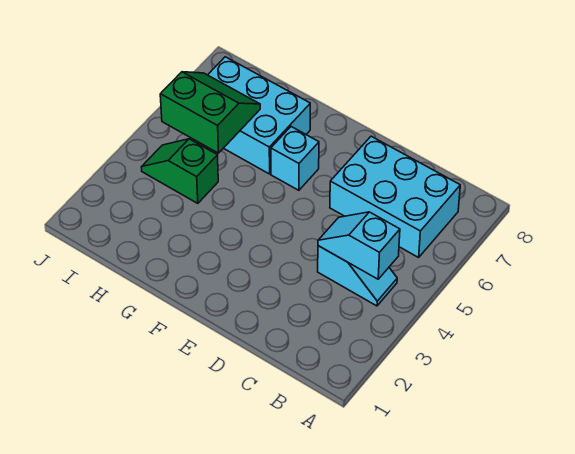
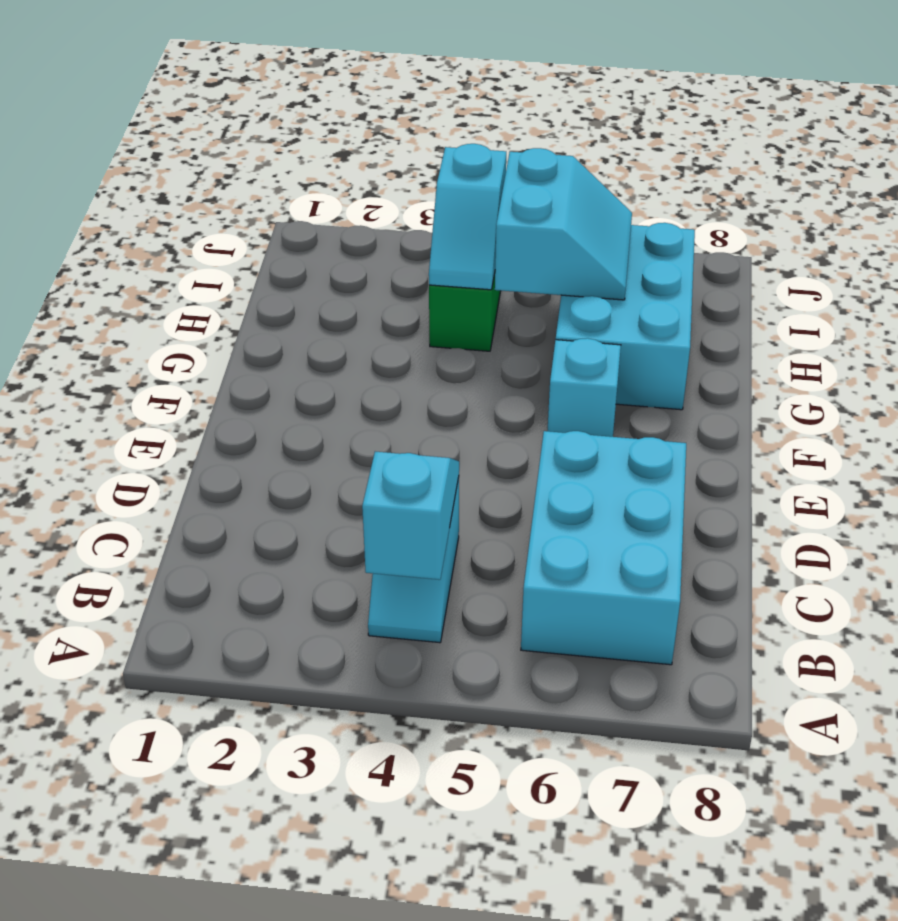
none -> cyan slope H4:I4 level 2 top I
green slope H5:I6 level 2 top 5 -> cyan slope H5:I6 level 2 top 5

